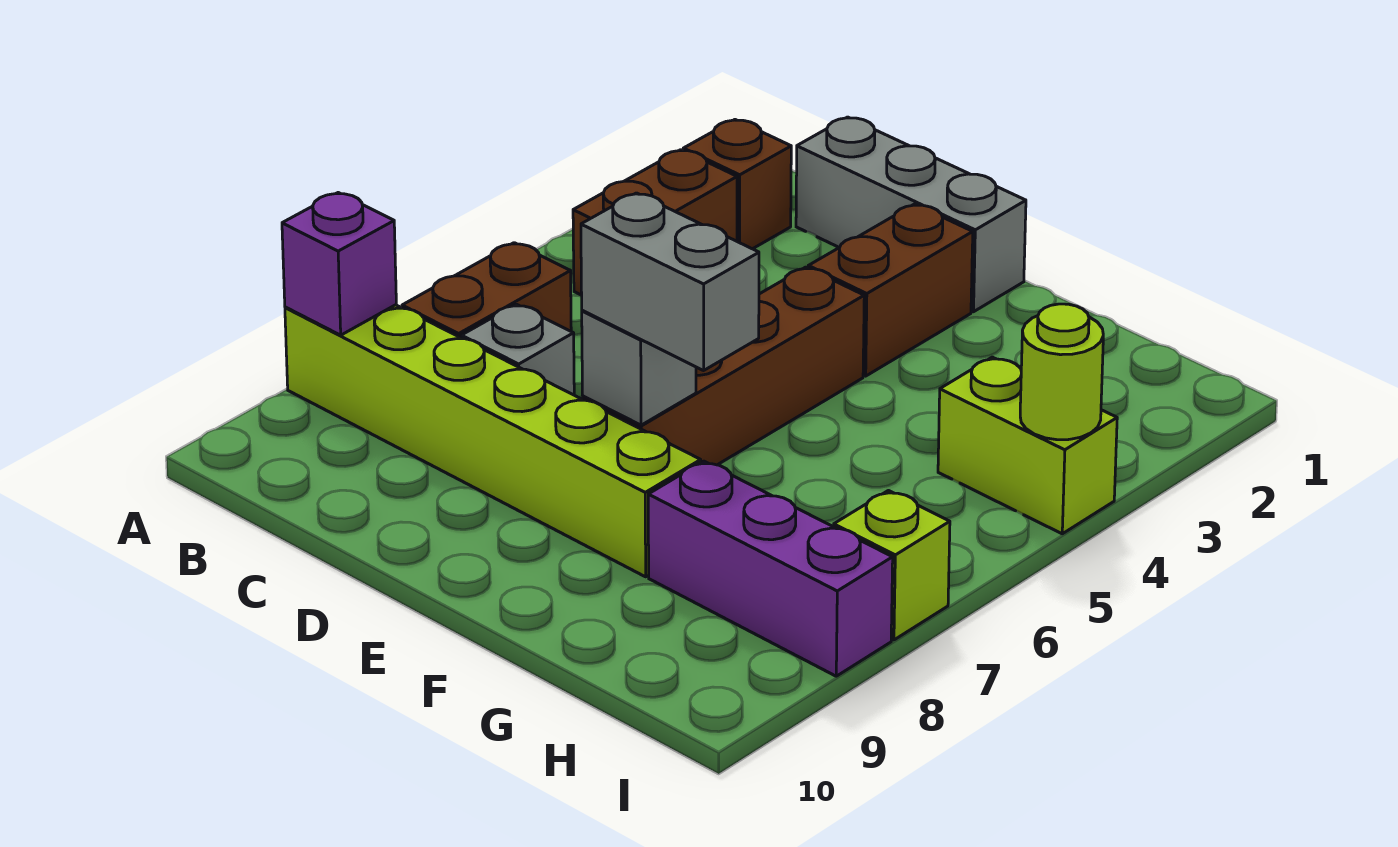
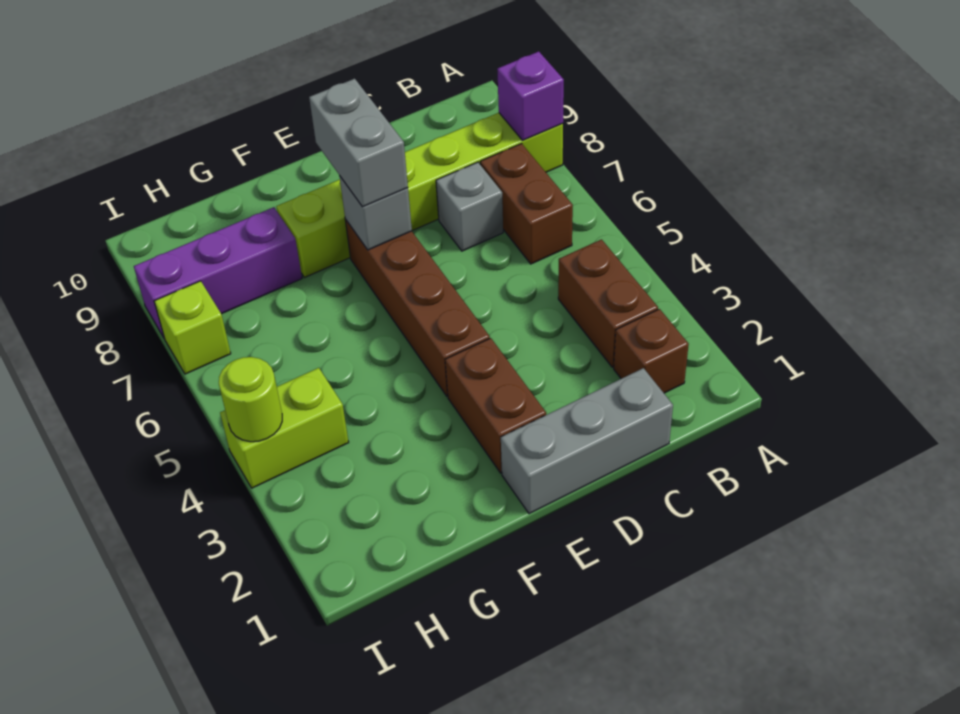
grey brick E7:F7 level 3 -> grey brick E7:E8 level 3

